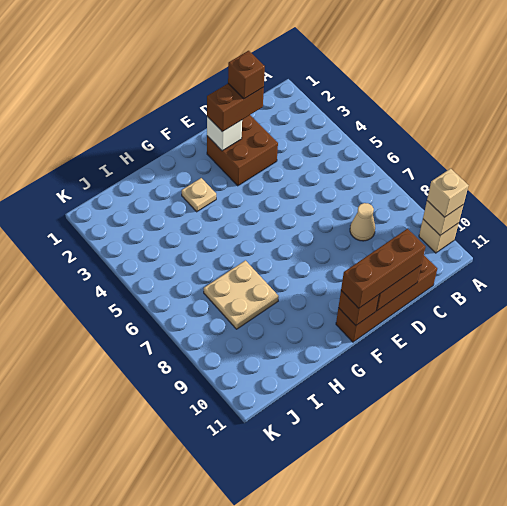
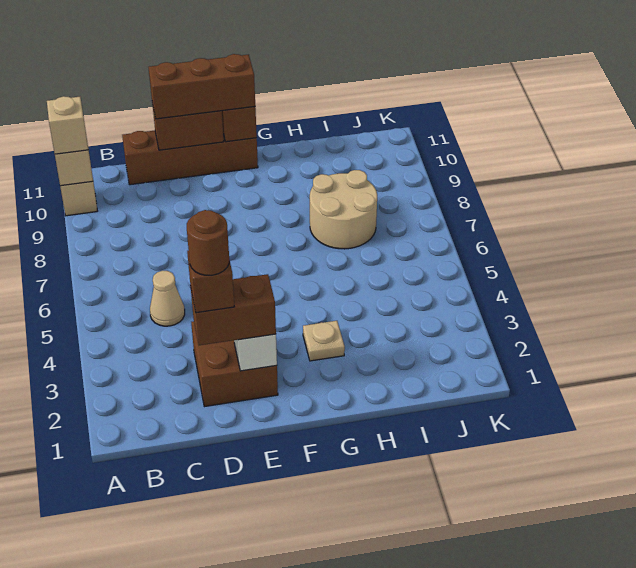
tan cone C8 level 1 -> tan cone C5 level 1
none -> brown round brick D2 level 5
tan plate H7:I8 level 1 -> tan round brick H7:I8 level 1

